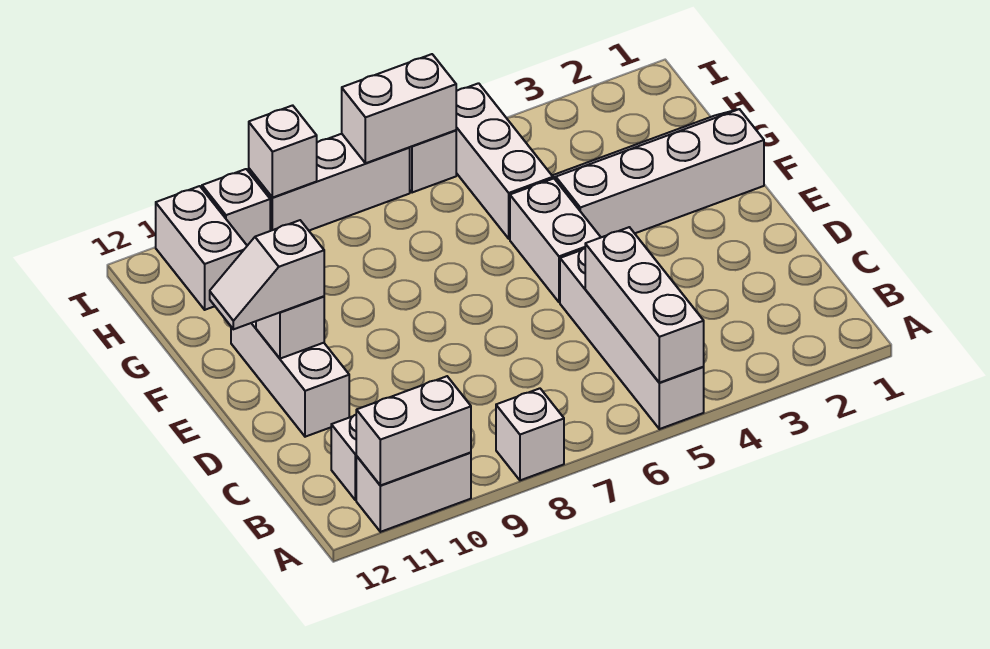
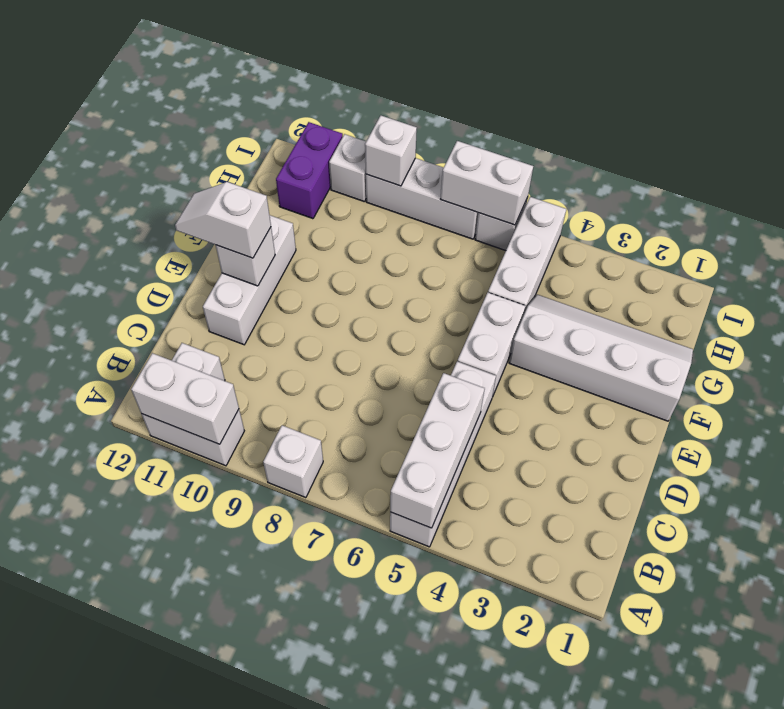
white brick H11:I11 level 1 -> purple brick H11:I11 level 1

